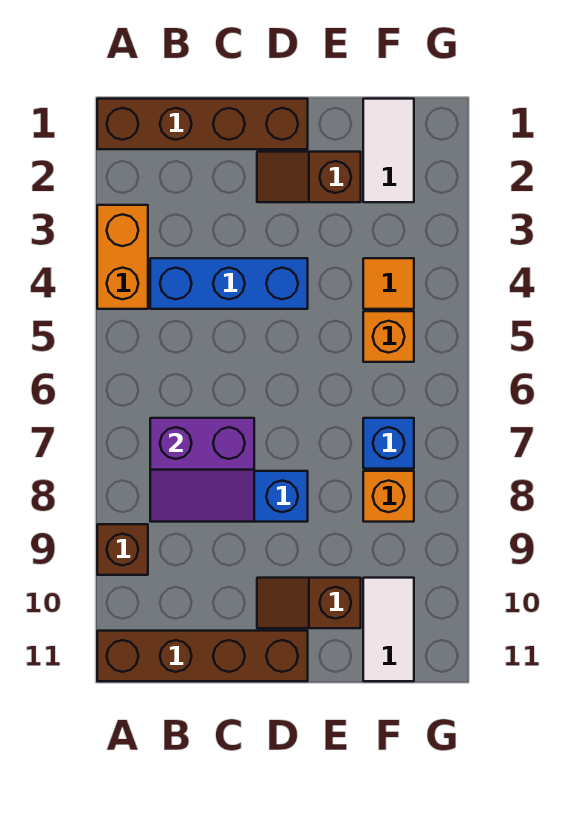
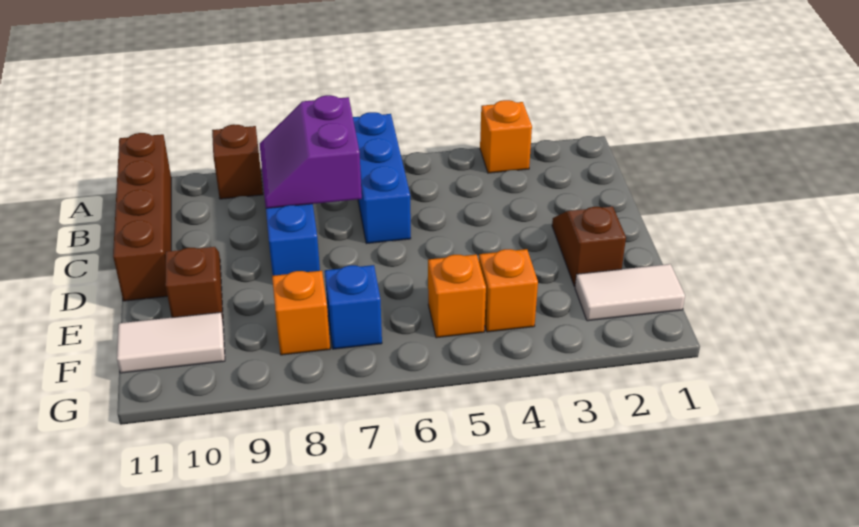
brown brick A1:D1 level 1 -> none
orange brick A3:A4 level 1 -> orange brick A3 level 1
blue brick B4:D4 level 1 -> blue brick A6:C6 level 1
orange tile F4 level 1 -> orange brick F4 level 1

